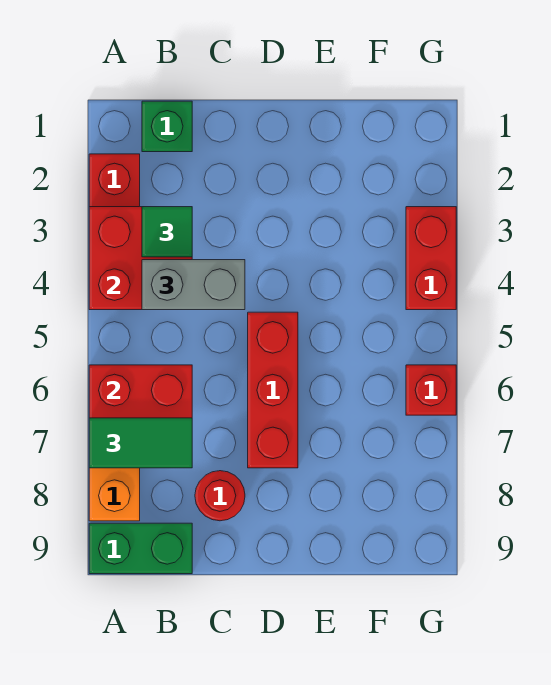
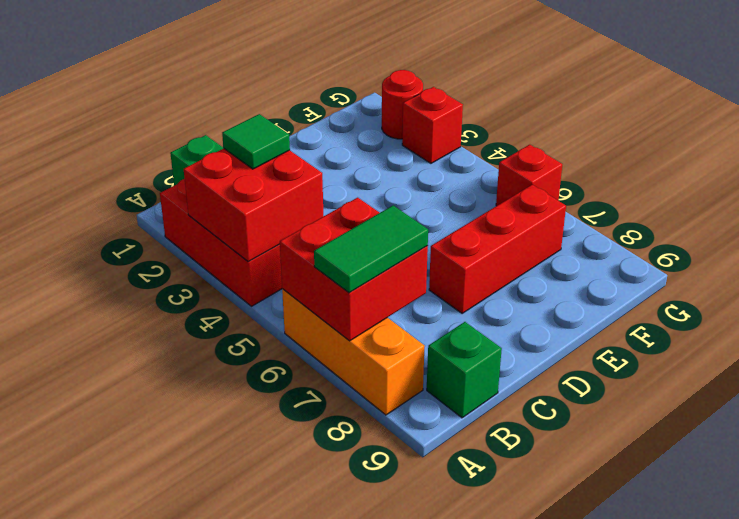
green brick A9:B9 level 1 -> green brick B9 level 1
grey brick B4:C4 level 3 -> none
red round brick C8 level 1 -> red round brick G2 level 1
red brick D5:D7 level 1 -> red brick D7:F7 level 1
red brick G3:G4 level 1 -> red brick G3 level 1

